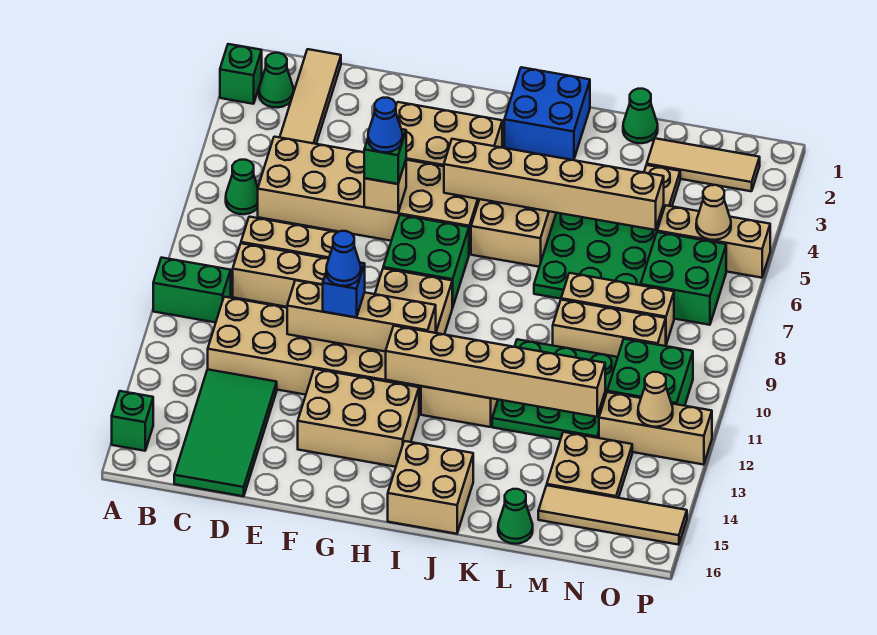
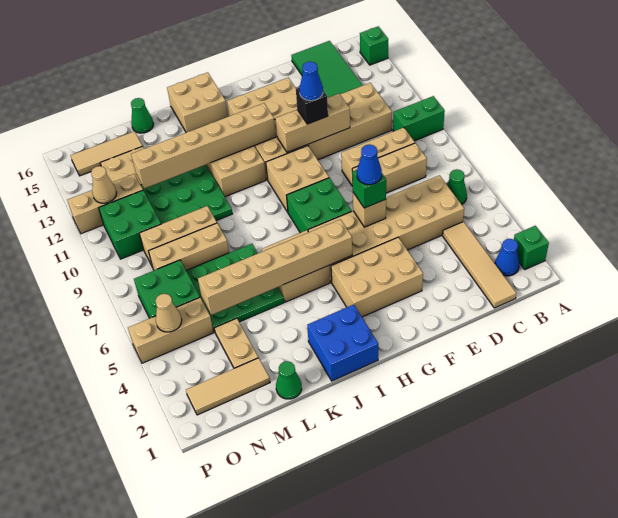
green cone B2 level 1 -> blue cone B2 level 1
tan brick E11:H11 level 2 -> tan brick E11:G11 level 2
blue brick F11 level 3 -> black brick F11 level 3
tan tile M15:P15 level 1 -> tan tile M15:O15 level 1

